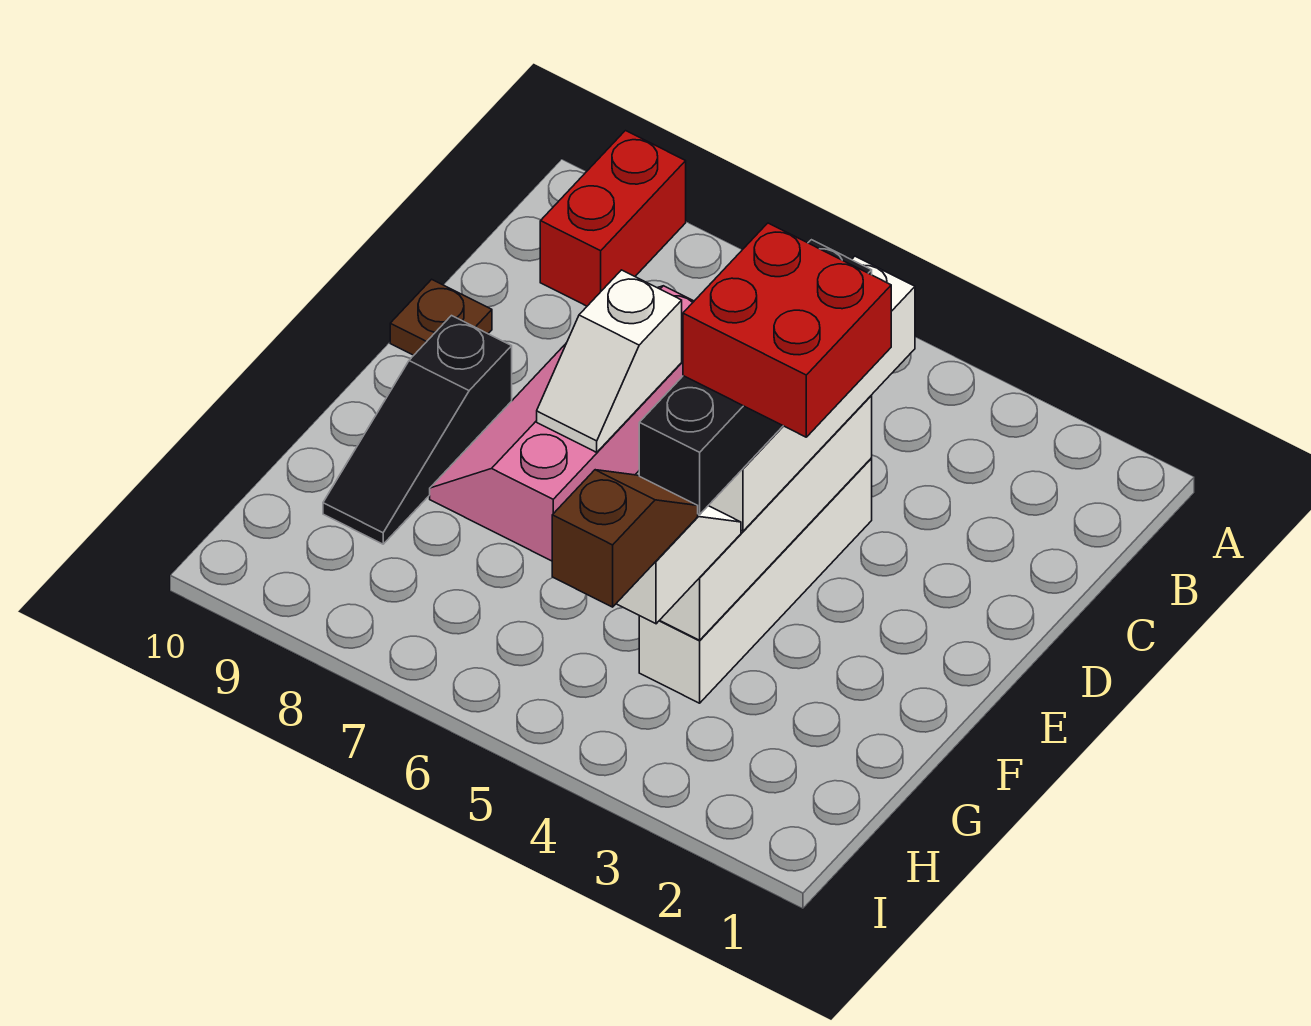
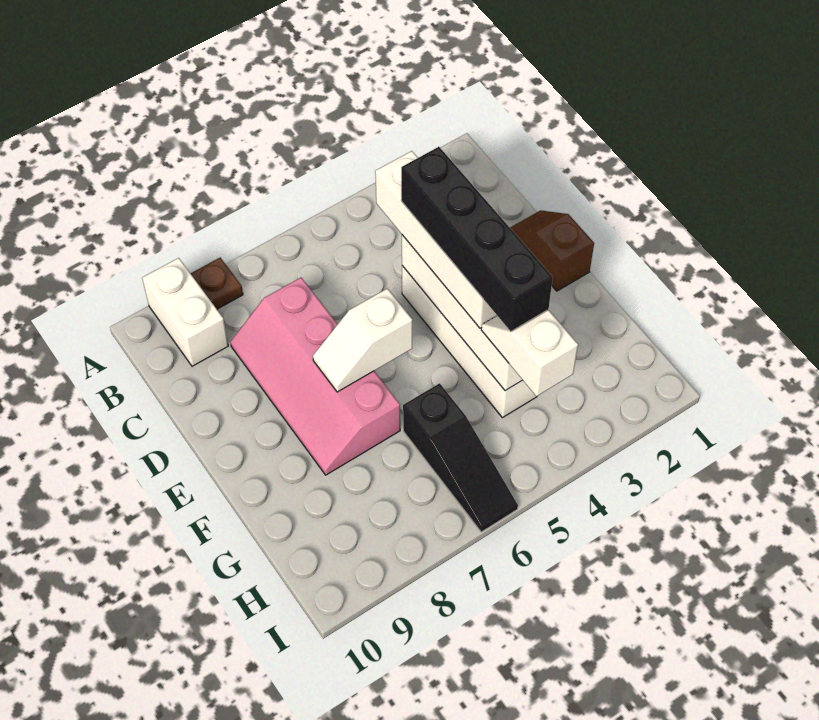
red brick A9:B9 level 1 -> white brick A9:B9 level 1
white slope D7:E7 level 2 top D -> white slope E6:E7 level 2 top 6
brown plate D10 level 1 -> brown plate A8 level 1
red brick E3:F4 level 5 -> none
black slope E9:G9 level 1 top E -> black slope G6:I6 level 1 top G
brown slope H4:I4 level 4 top I -> brown slope D1:E1 level 1 top E

